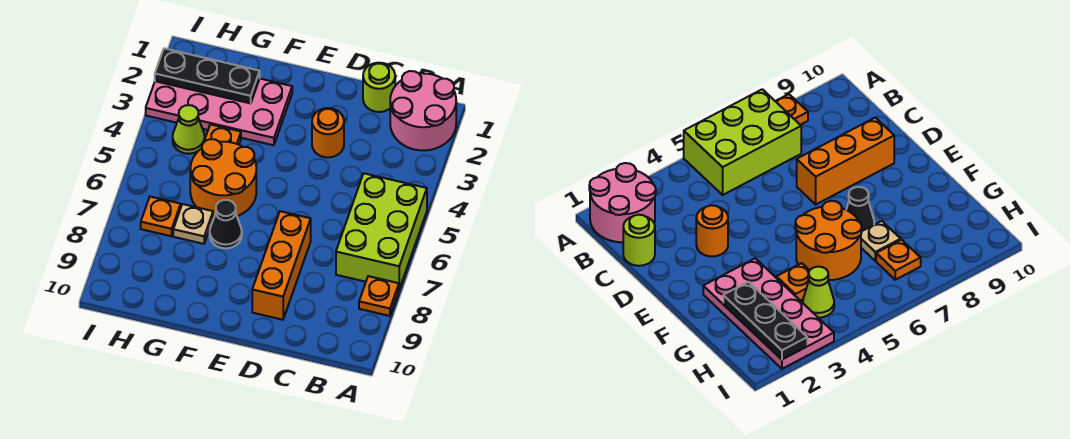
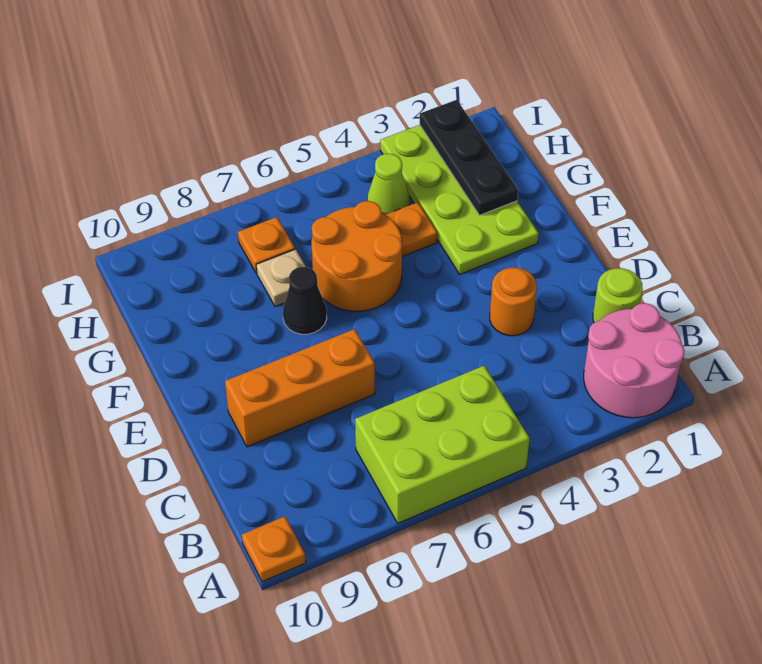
orange plate A8 level 1 -> orange plate A10 level 1
pink plate F2:I3 level 1 -> lime plate F2:I3 level 1

